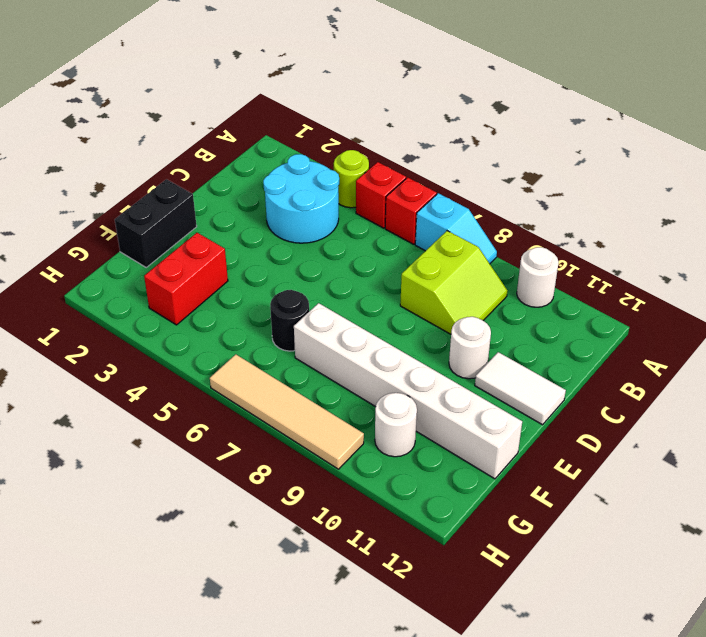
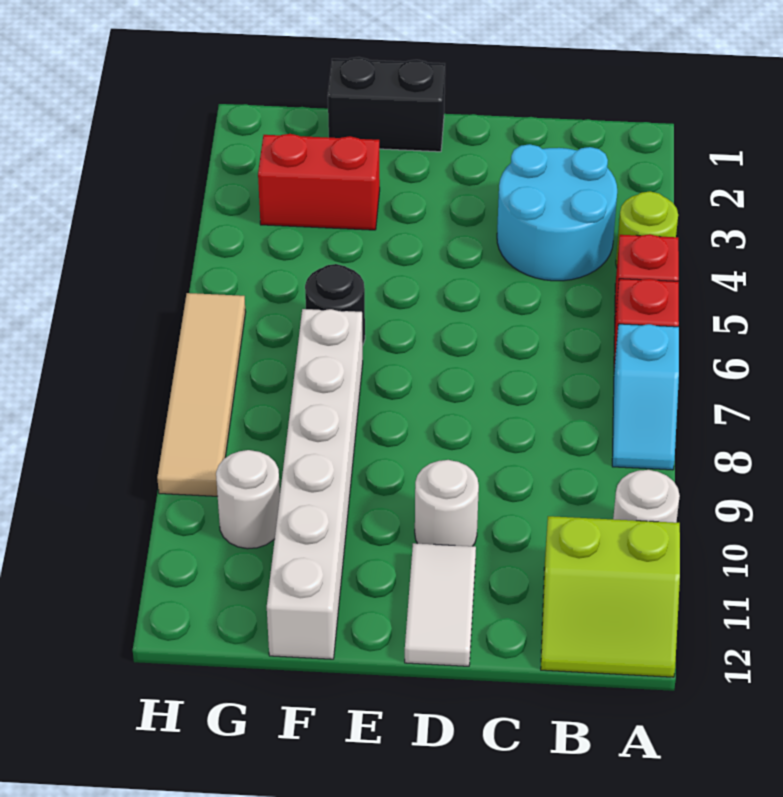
lime slope B8:C9 level 1 top 8 -> lime slope A11:B12 level 1 top 11

